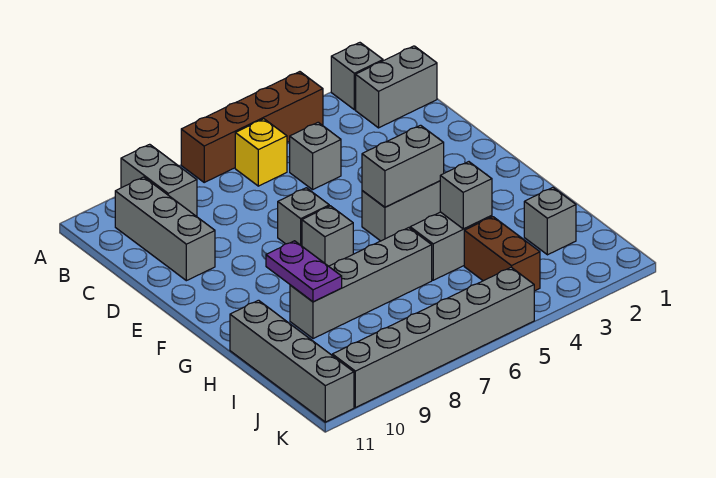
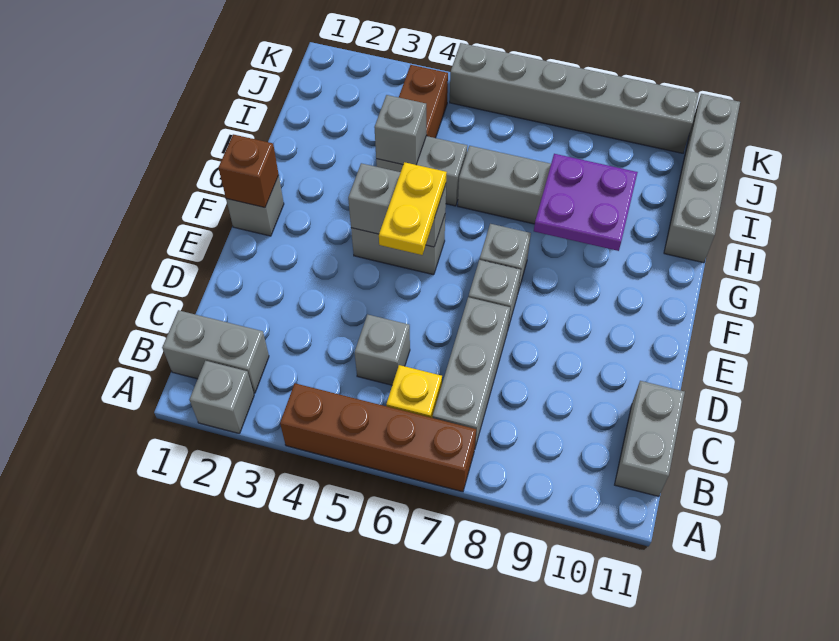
grey brick A9:B9 level 1 -> grey brick B11:C11 level 1
grey brick B10:D10 level 1 -> grey brick B7:D7 level 1
none -> yellow plate E5:F5 level 3
none -> brown brick F1 level 2
purple plate G9:H9 level 2 -> purple plate G8:H9 level 2
grey brick I2 level 1 -> grey brick F1 level 1

